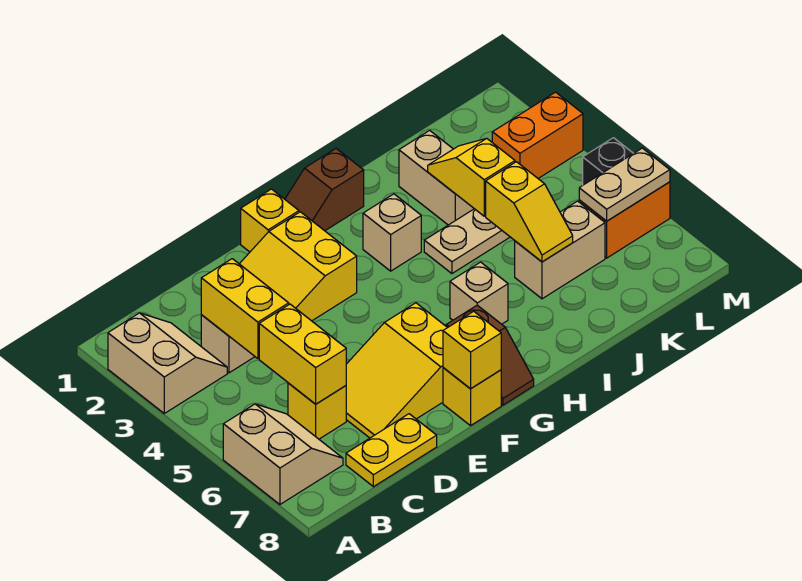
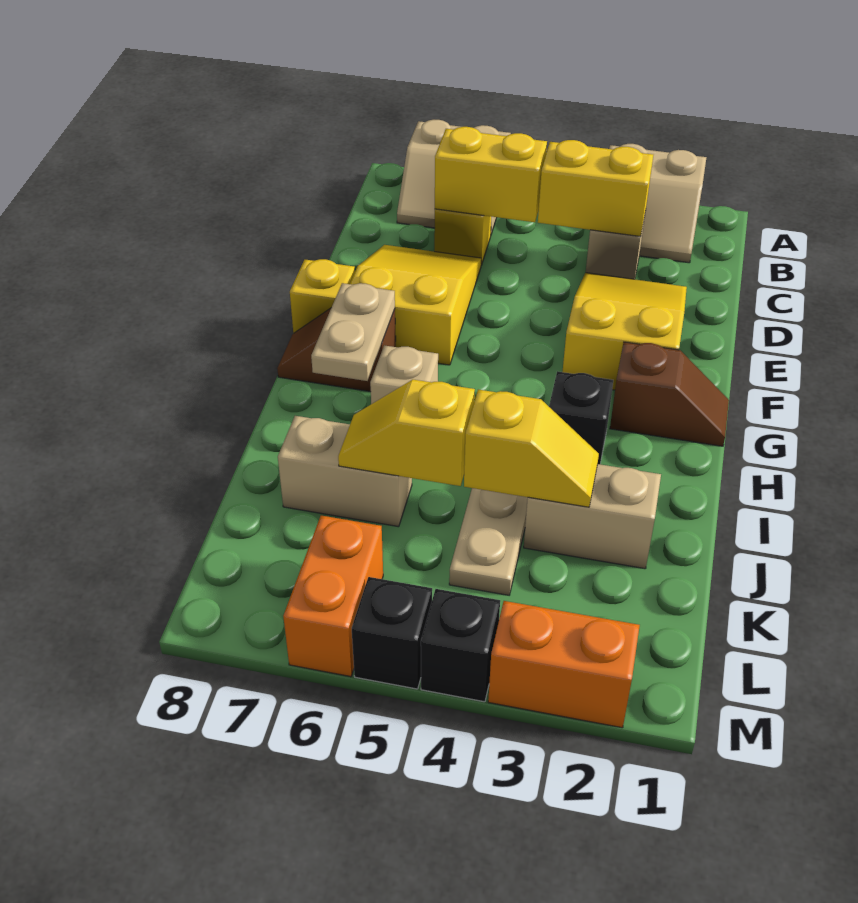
yellow plate C8:D8 level 1 -> none
yellow brick F1 level 1 -> none
yellow brick F8 level 2 -> none
brown slope G1:H1 level 1 top H -> brown slope G1:G2 level 1 top 2
tan brick H3 level 1 -> black brick H3 level 1
tan brick J6:K6 level 1 -> tan brick J6:J7 level 1
orange brick L3:M3 level 1 -> orange brick M2:M3 level 1
tan plate L6:M6 level 2 -> tan plate G7:H7 level 2
none -> black brick M4 level 1

